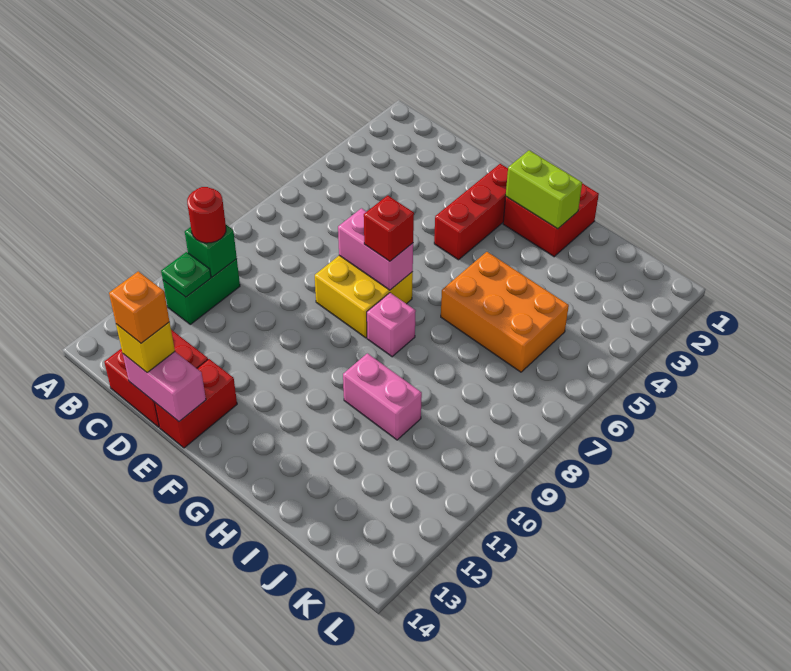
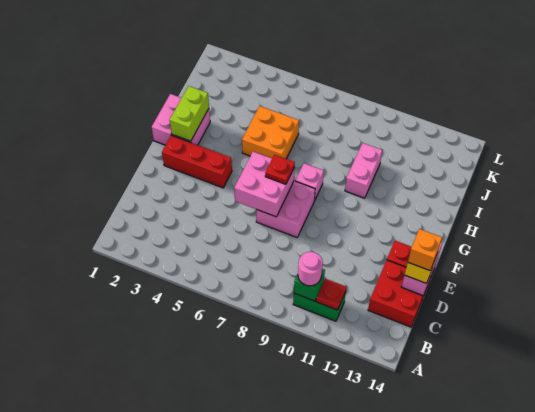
red round brick B10 level 3 -> pink round brick B10 level 3
green plate B11 level 2 -> red plate B11 level 2
yellow brick E7:F8 level 1 -> pink brick E7:F8 level 1
pink brick E7:F7 level 2 -> pink brick E6:F7 level 2
red brick F7 level 3 -> red plate F7 level 3
red brick G1:H2 level 1 -> pink brick G1:H2 level 1
orange brick H5:J6 level 1 -> orange brick H5:I6 level 1

